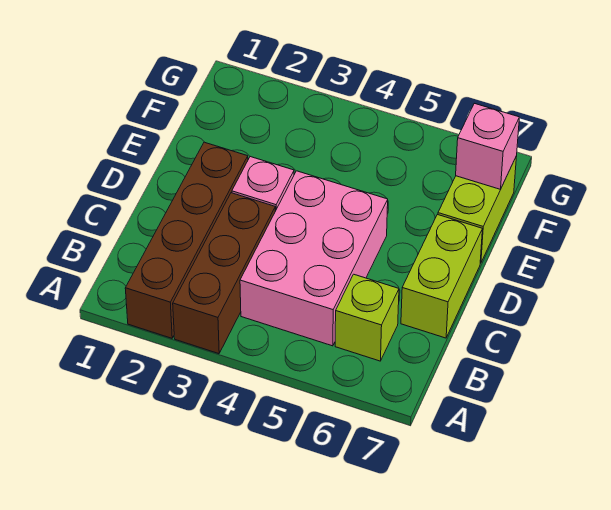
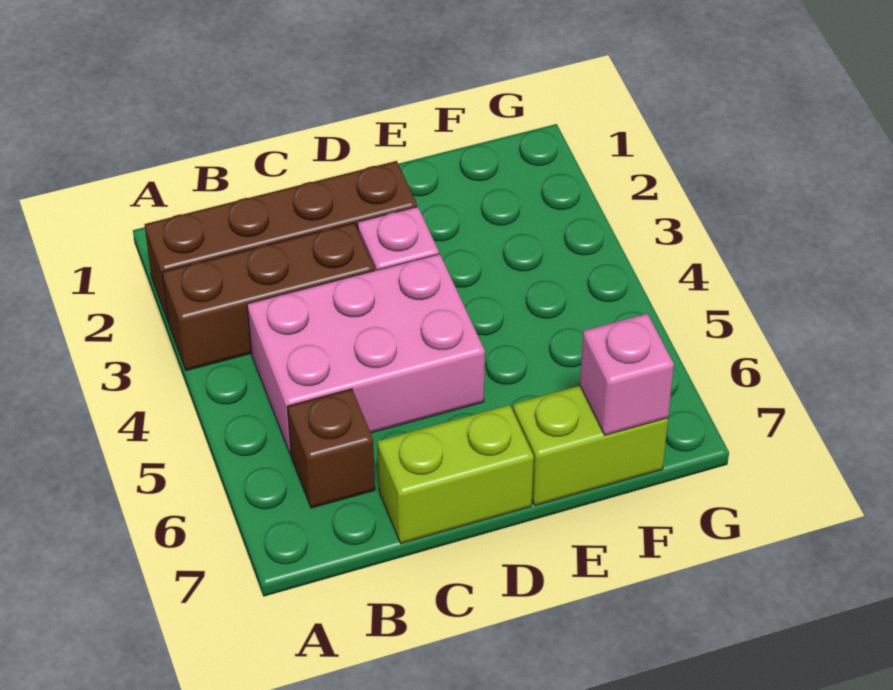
lime brick B6 level 1 -> brown brick B6 level 1

